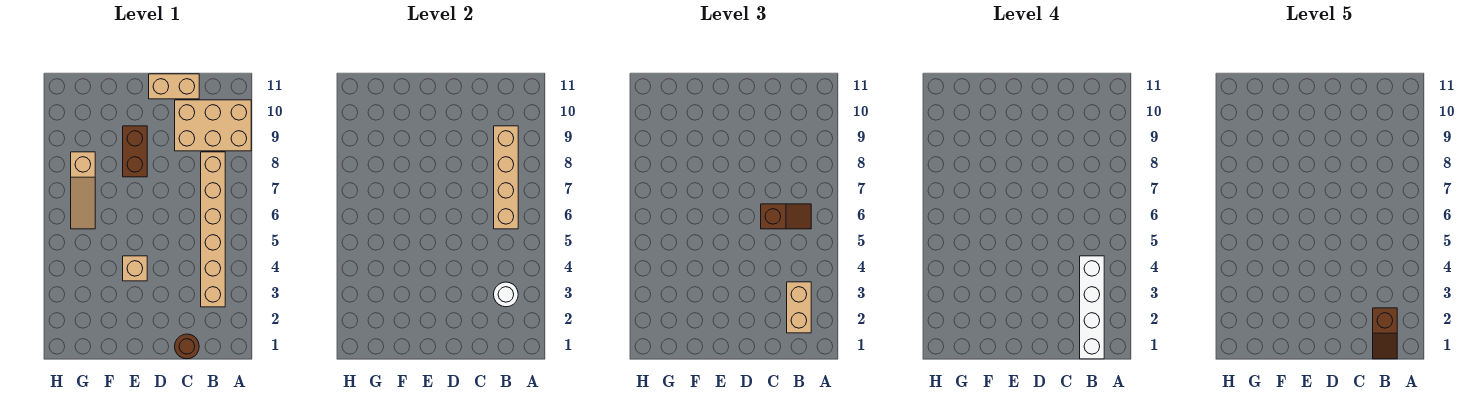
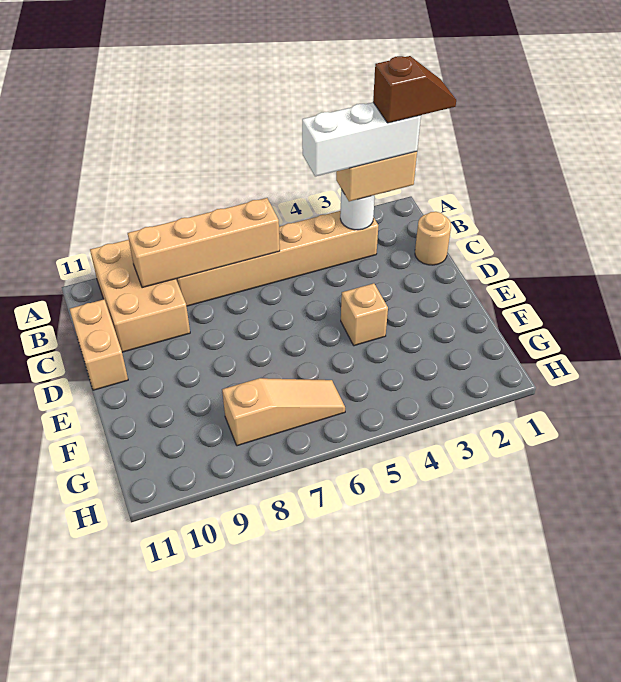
white brick B1:B4 level 4 -> white brick B2:B4 level 4
brown slope B6:C6 level 3 top C -> none
brown round brick C1 level 1 -> tan round brick C1 level 1
brown brick E8:E9 level 1 -> none

